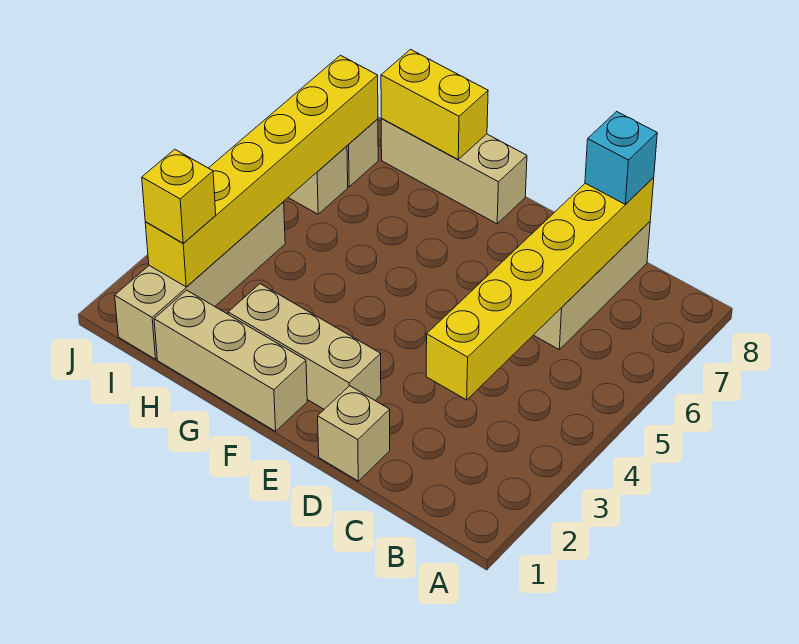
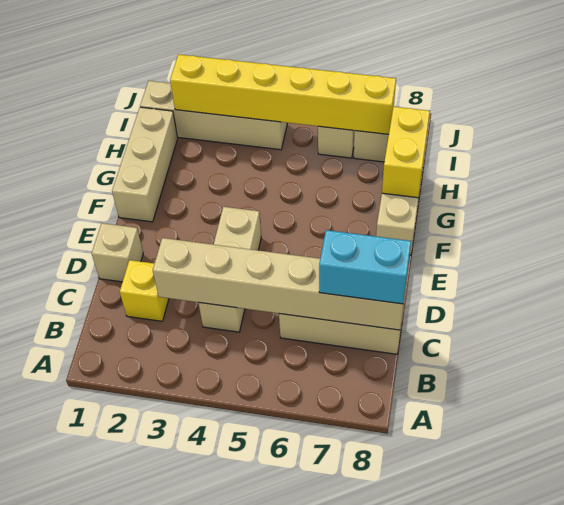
yellow brick C3:C8 level 2 -> tan brick C3:C8 level 2
cyan brick C8 level 3 -> cyan brick C7:C8 level 3
tan brick E2:G2 level 1 -> tan brick C4:E4 level 1
yellow brick I2 level 3 -> yellow brick C2 level 1

